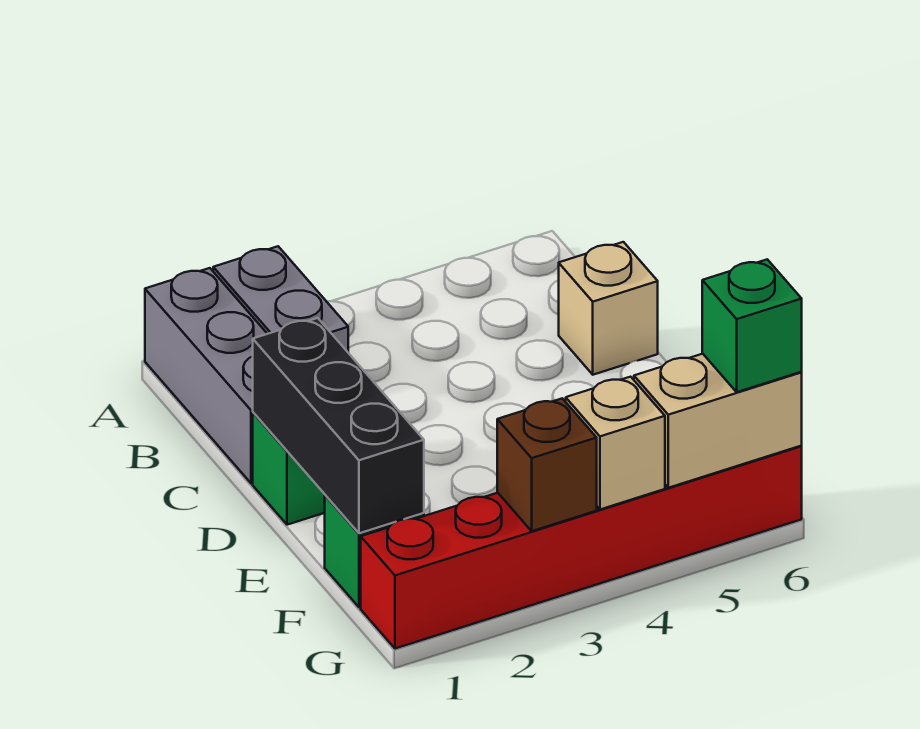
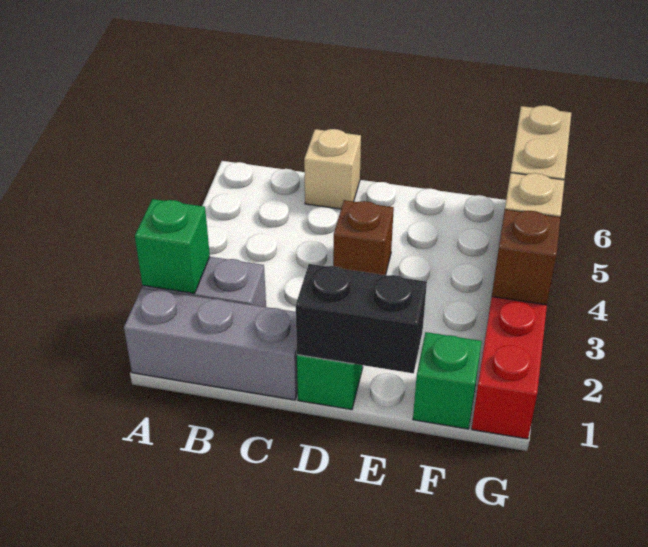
black brick D1:F1 level 2 -> black brick D1:E1 level 2
none -> brown brick D4 level 1
green brick G6 level 3 -> green brick A2 level 2

